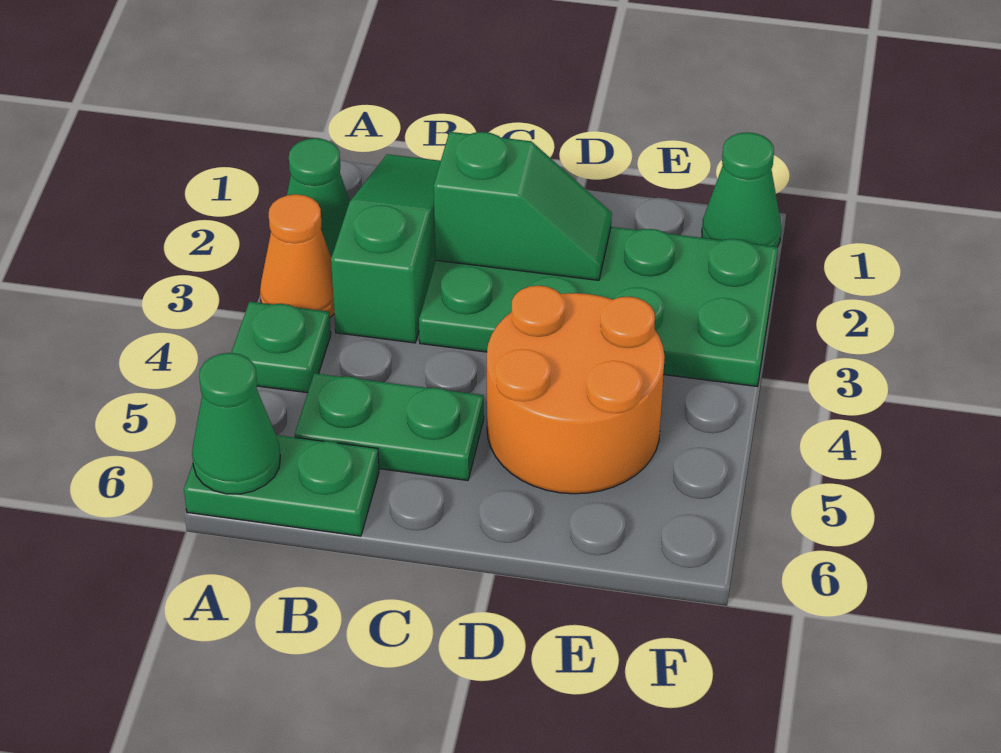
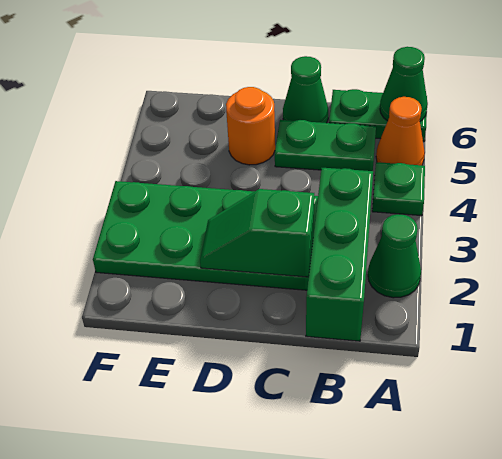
orange cone A3 level 1 -> orange cone A5 level 1
green slope B1:B3 level 1 top 3 -> green brick B1:B3 level 1
orange round brick D4:E5 level 1 -> orange round brick D5 level 1
green cone F1 level 1 -> green cone C6 level 1

